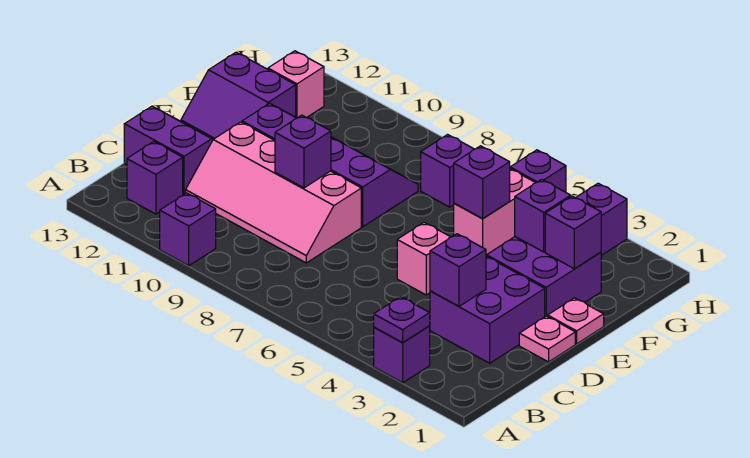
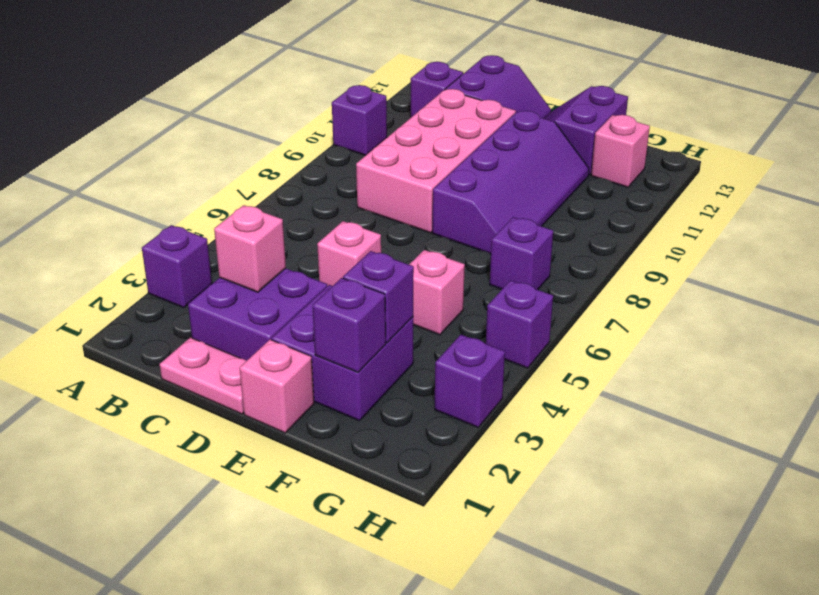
purple plate A3 level 2 -> none
purple brick C3 level 2 -> pink brick C3 level 2
pink slope C8:D11 level 1 top D -> pink brick C8:D11 level 1
pink plate D1 level 1 -> pink plate C1:D1 level 1
purple brick D9 level 2 -> none
pink plate E1 level 1 -> pink brick E1 level 1
pink brick F5:G5 level 1 -> pink brick F5 level 1
purple brick F5 level 2 -> none

